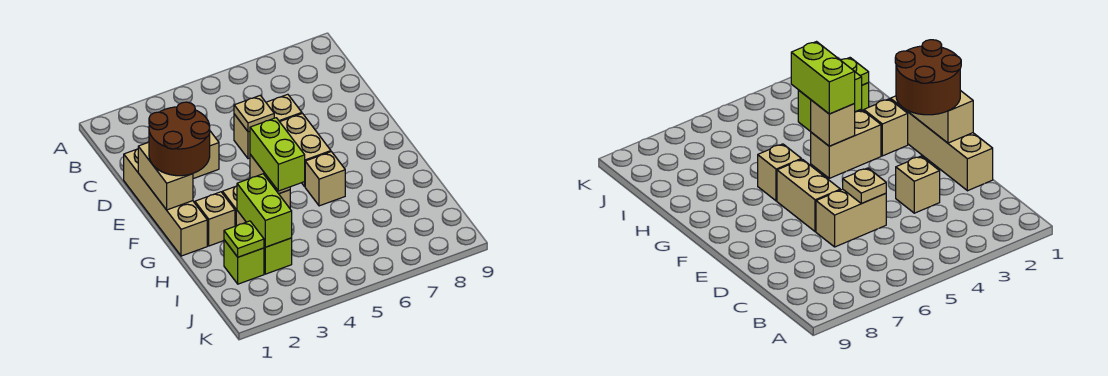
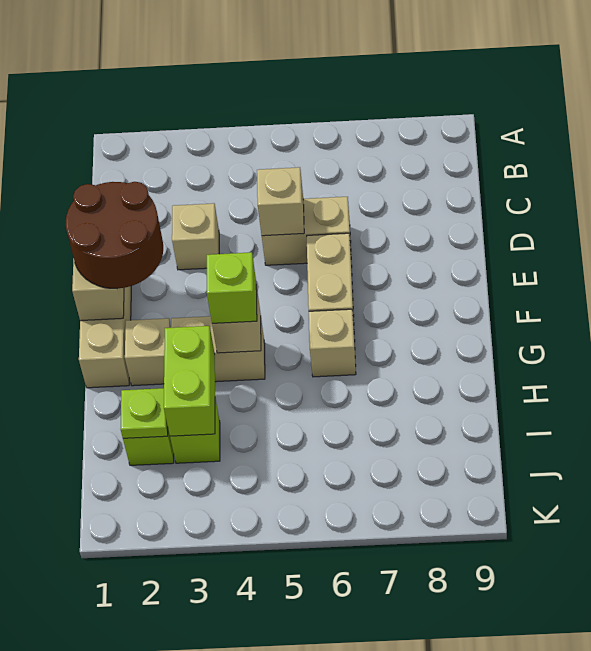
tan plate D5 level 2 -> tan brick D5 level 2
lime brick G4:H4 level 3 -> lime brick G4 level 3

